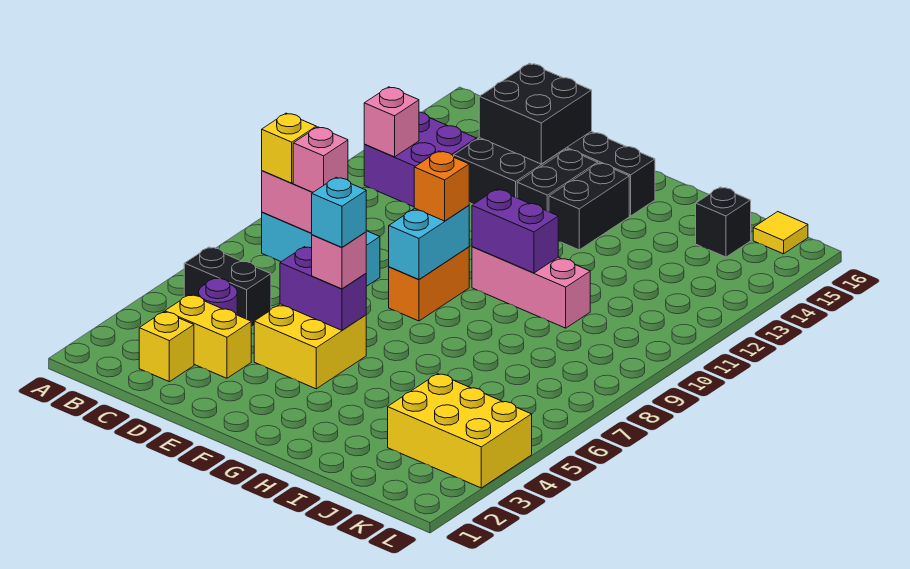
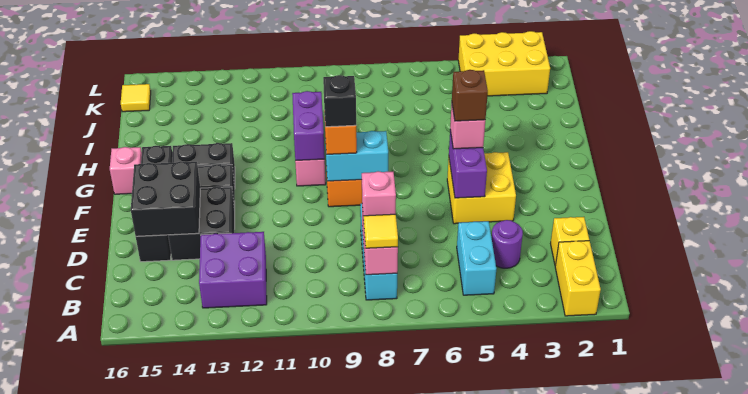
black brick B5:C5 level 1 -> cyan brick B5:C5 level 1
yellow brick B8 level 3 -> yellow tile B8 level 3
pink brick B12 level 2 -> pink brick G16 level 1
yellow brick C3:D3 level 1 -> yellow brick A2:B2 level 1
cyan brick F5 level 4 -> brown brick F5 level 4
yellow brick J3:L4 level 1 -> yellow brick K2:L4 level 1
black brick J15 level 1 -> black brick F9 level 4

